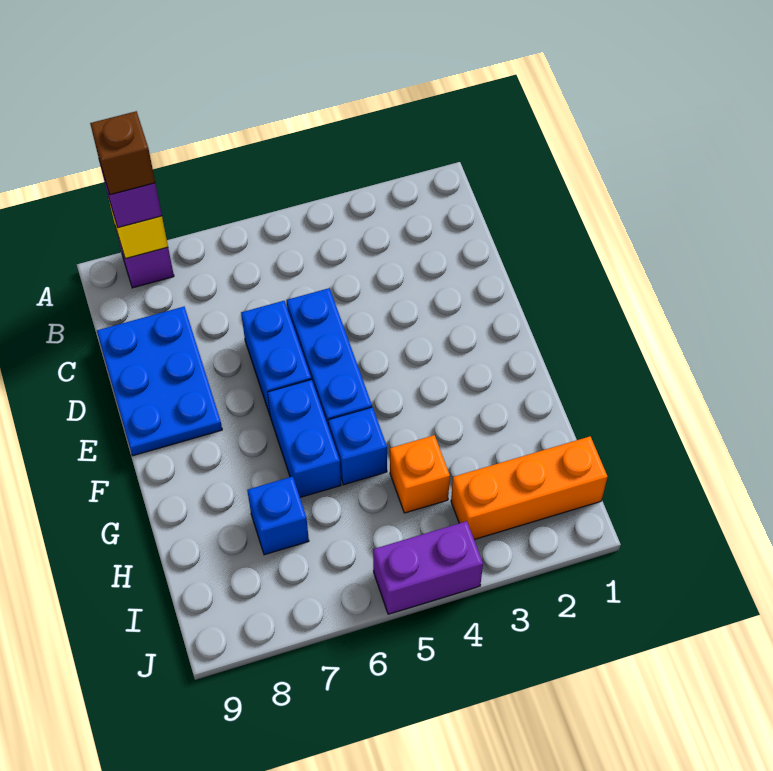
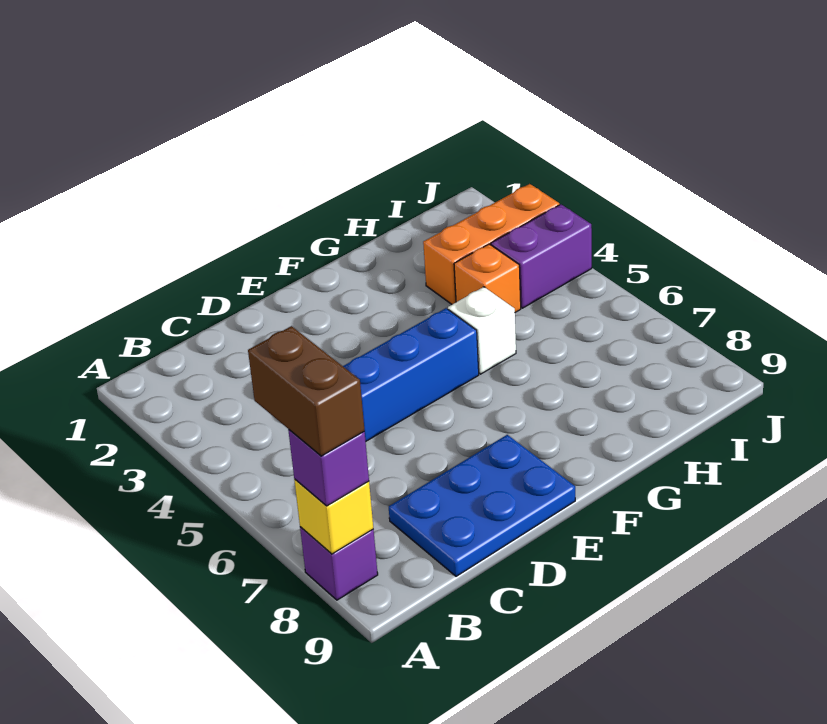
brown brick A8 level 4 -> brown brick A7:A8 level 4
blue brick D6:E6 level 1 -> none
blue brick F6:G6 level 1 -> none
blue brick G5 level 1 -> white brick G5 level 1
blue brick H7 level 1 -> none
orange brick I1:I3 level 1 -> orange brick H3:J3 level 1
purple brick J4:J5 level 1 -> purple brick I4:J4 level 1

